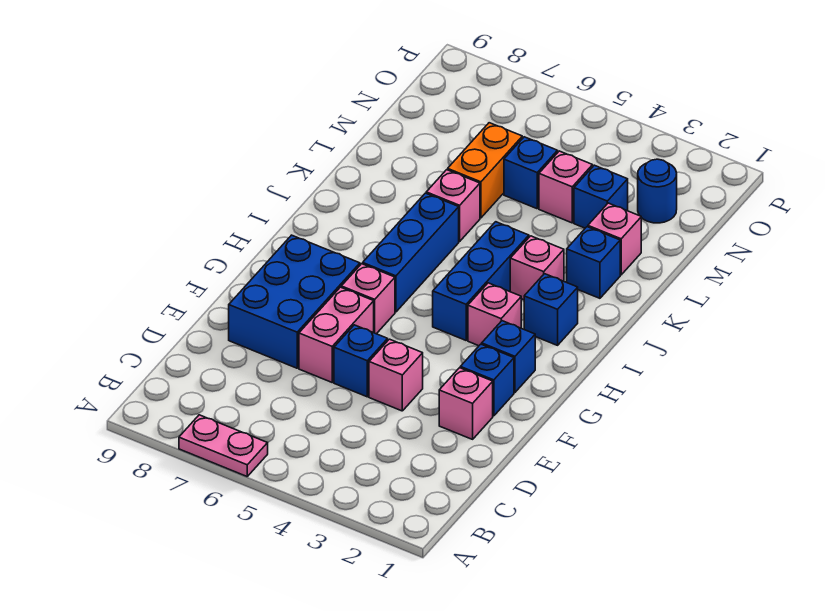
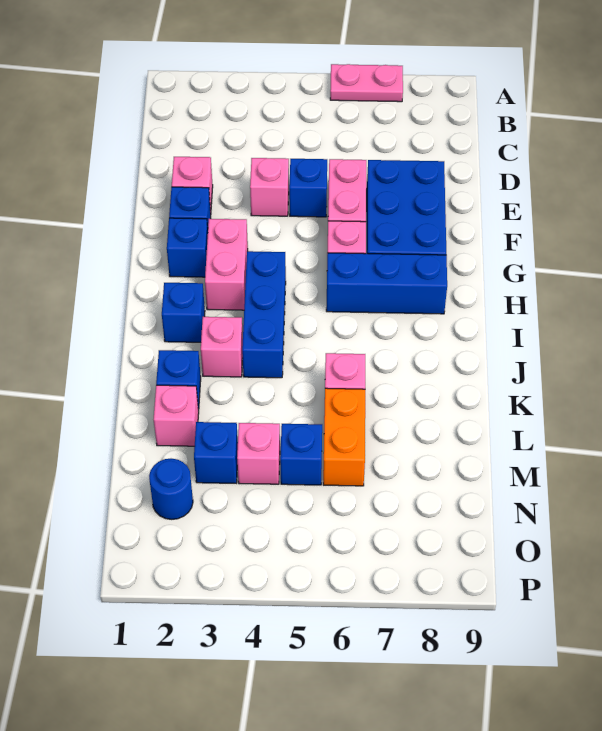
pink brick H3 level 1 -> pink brick G3:H3 level 1
blue brick H6:J6 level 1 -> blue brick H6:H8 level 1

